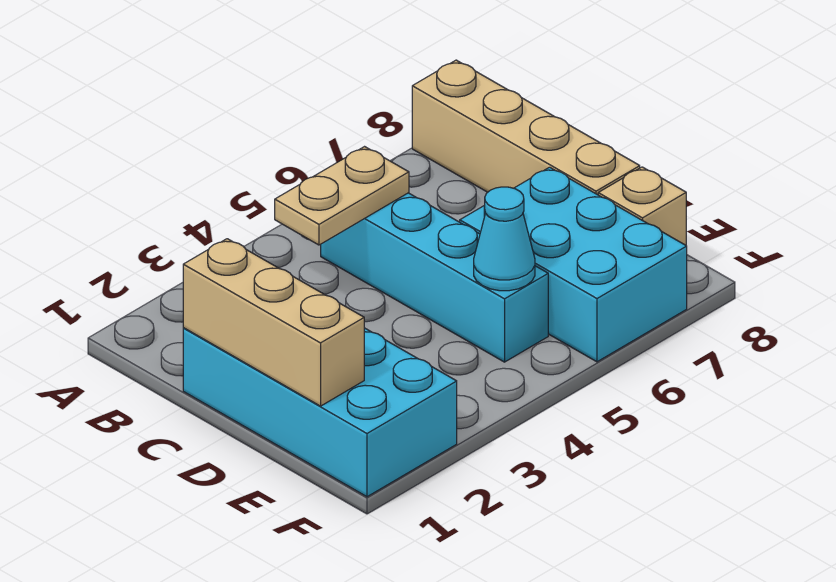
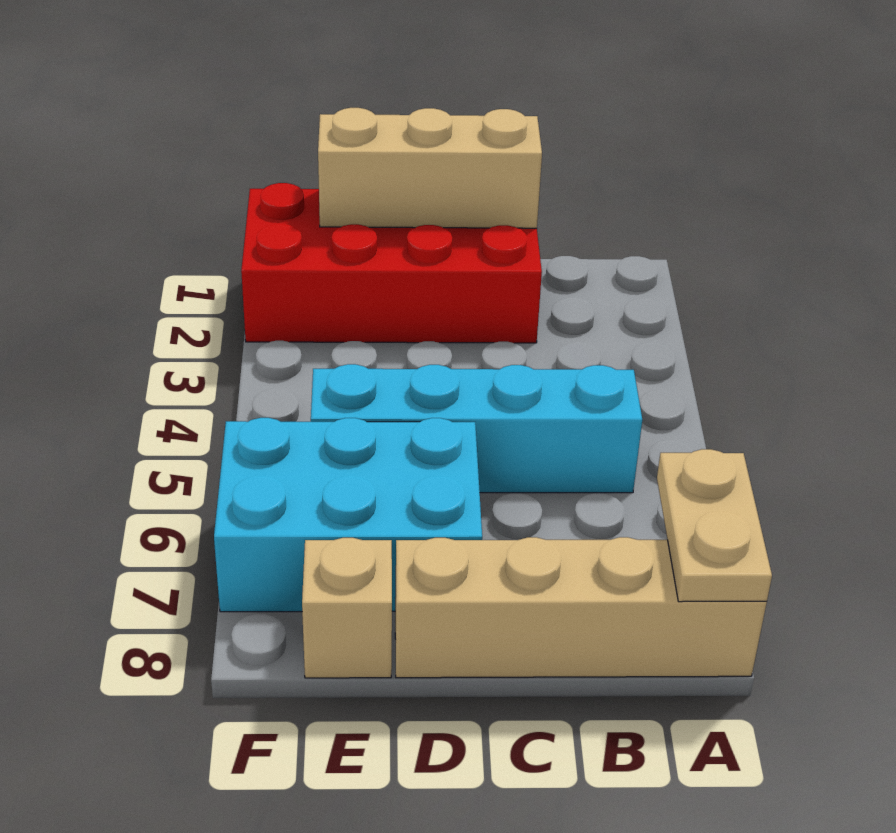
tan plate B4:B5 level 2 -> tan plate A7:A8 level 2
cyan brick C1:F2 level 1 -> red brick C1:F2 level 1
cyan cone E5 level 2 -> none

